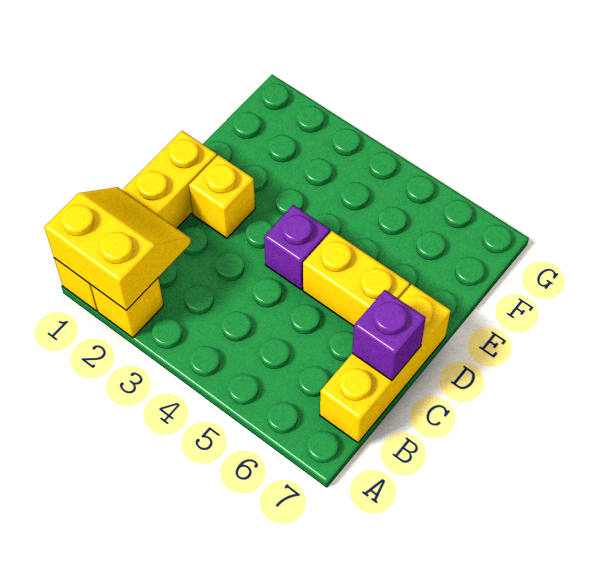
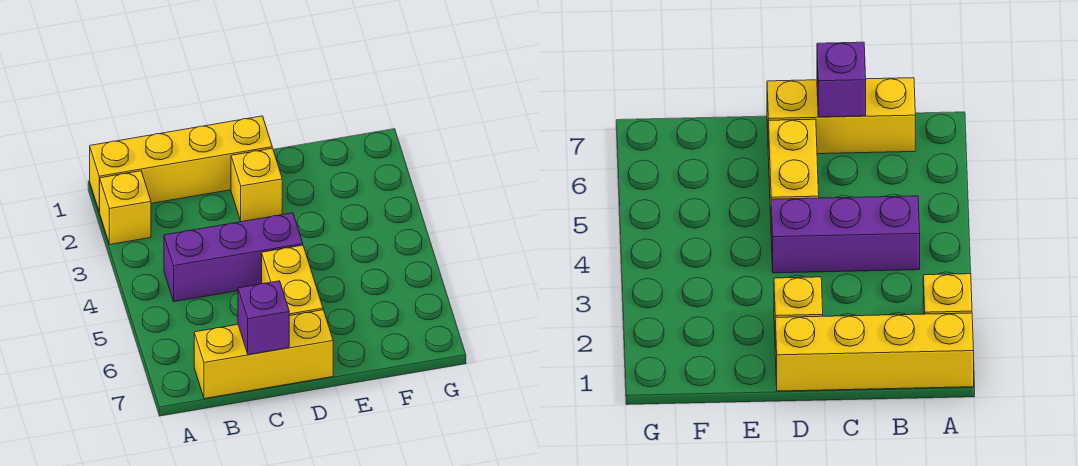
yellow slope A1:B2 level 2 top A -> none
purple brick D4 level 1 -> purple brick B4:D4 level 1

